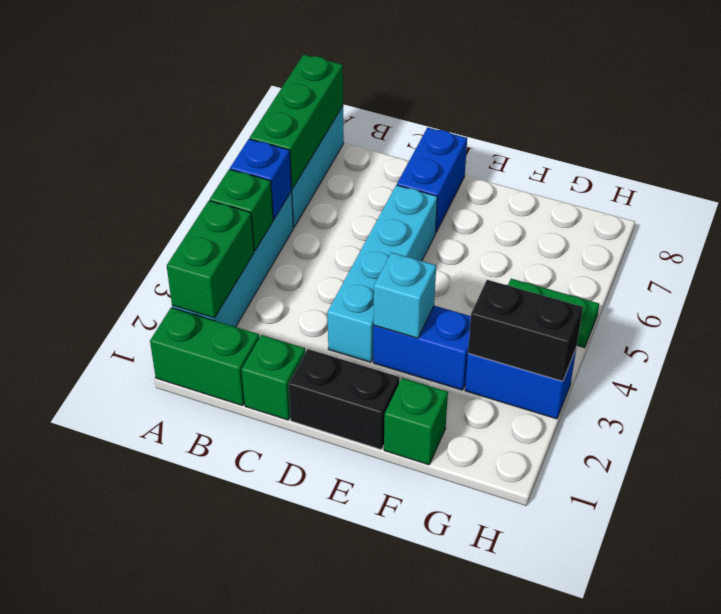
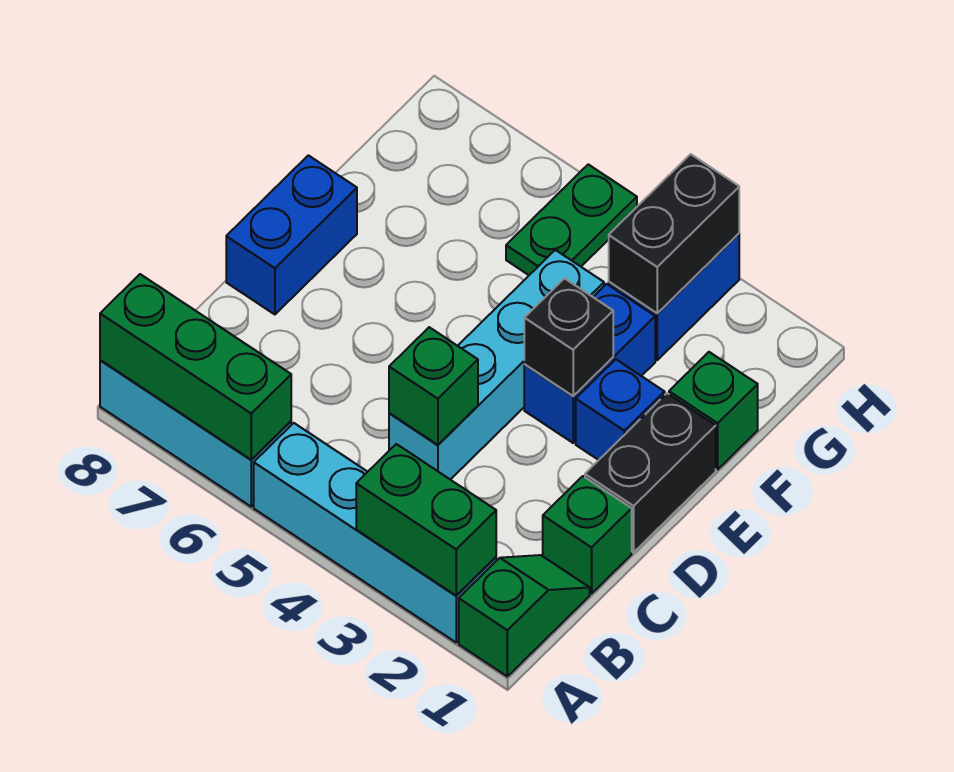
green brick A1:B1 level 1 -> green slope A1:B1 level 1 top A
green brick A4 level 2 -> green brick C4 level 2
blue brick A5 level 2 -> blue brick E2 level 1
cyan brick D3:D6 level 1 -> cyan brick C4:F4 level 1
blue brick D7:D8 level 1 -> blue brick D8:E8 level 1
cyan brick E3 level 2 -> black brick E3 level 2

